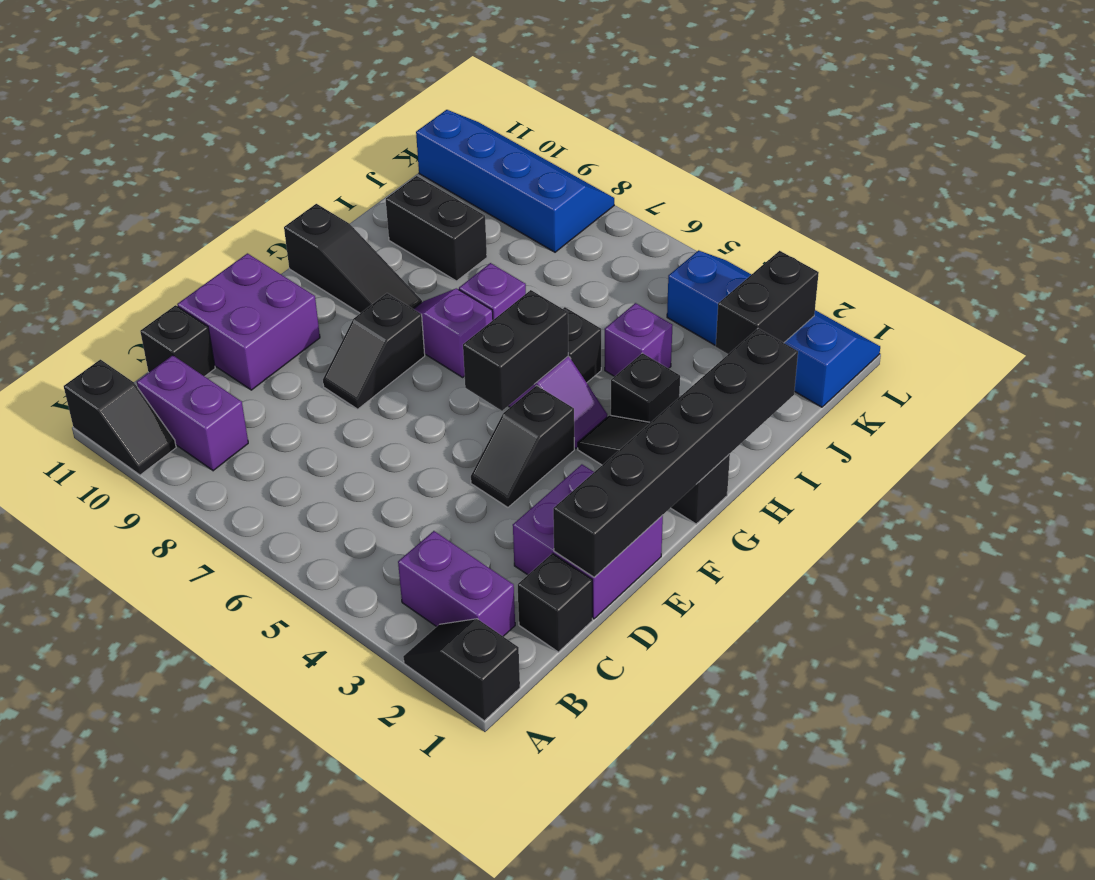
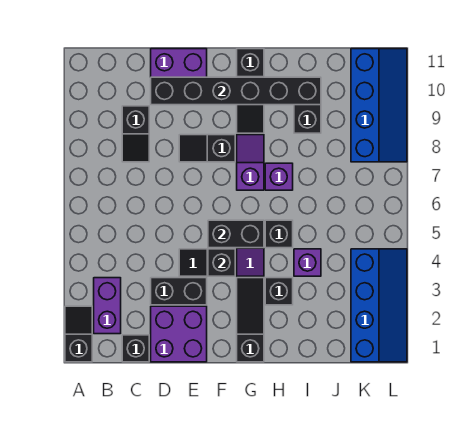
black slope A10:A11 level 1 top 11 -> black slope C8:C9 level 1 top 9
purple brick B9:B10 level 1 -> none
black brick C11 level 1 -> black brick F4 level 2
black brick D1:I1 level 2 -> black brick D10:I10 level 2
black brick J2:K2 level 2 -> black brick D3:E3 level 1

